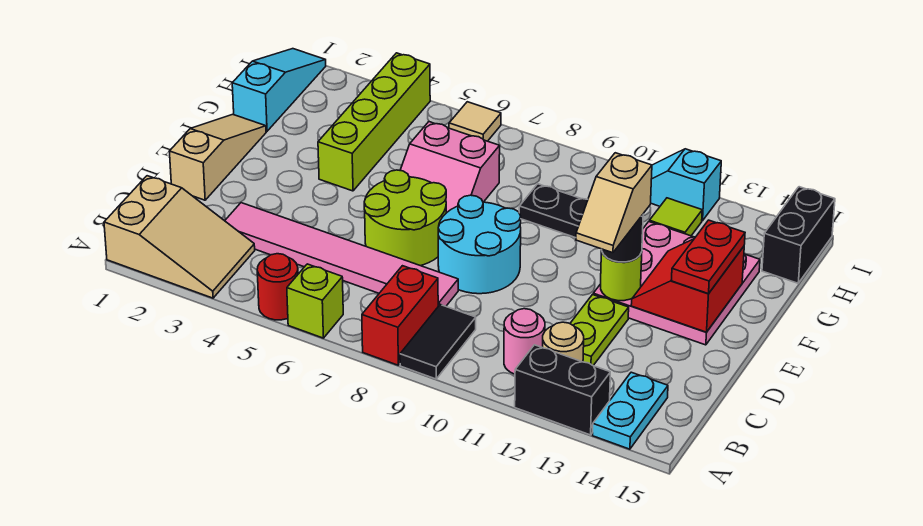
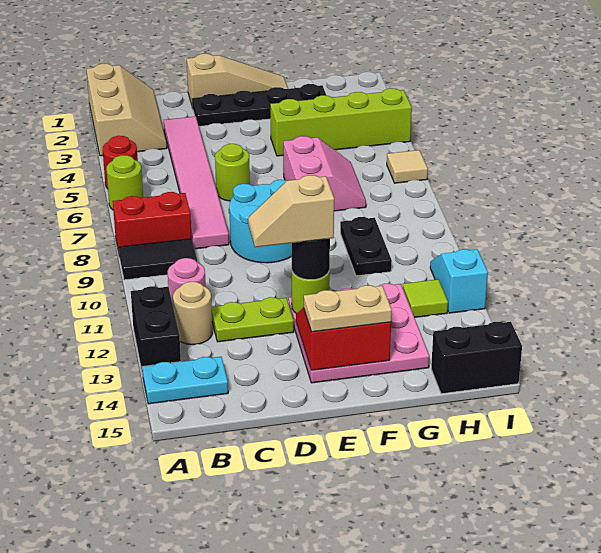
tan slope A1:B3 level 1 top 1 -> tan slope A1:B3 level 1 top A
lime brick A6 level 1 -> lime round brick A6 level 1
none -> black plate D2:G2 level 1
lime round brick D6:E7 level 1 -> lime round brick D6 level 1
red plate E14:F14 level 3 -> tan plate E14:F14 level 3
pink slope F6:G7 level 1 top G -> pink slope F6:G7 level 1 top F
cyan slope G1:I1 level 1 top G -> none

